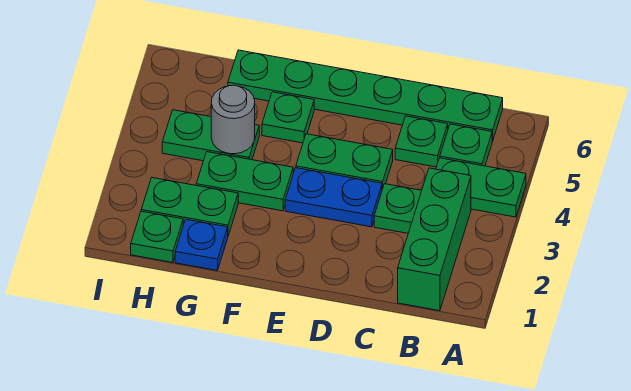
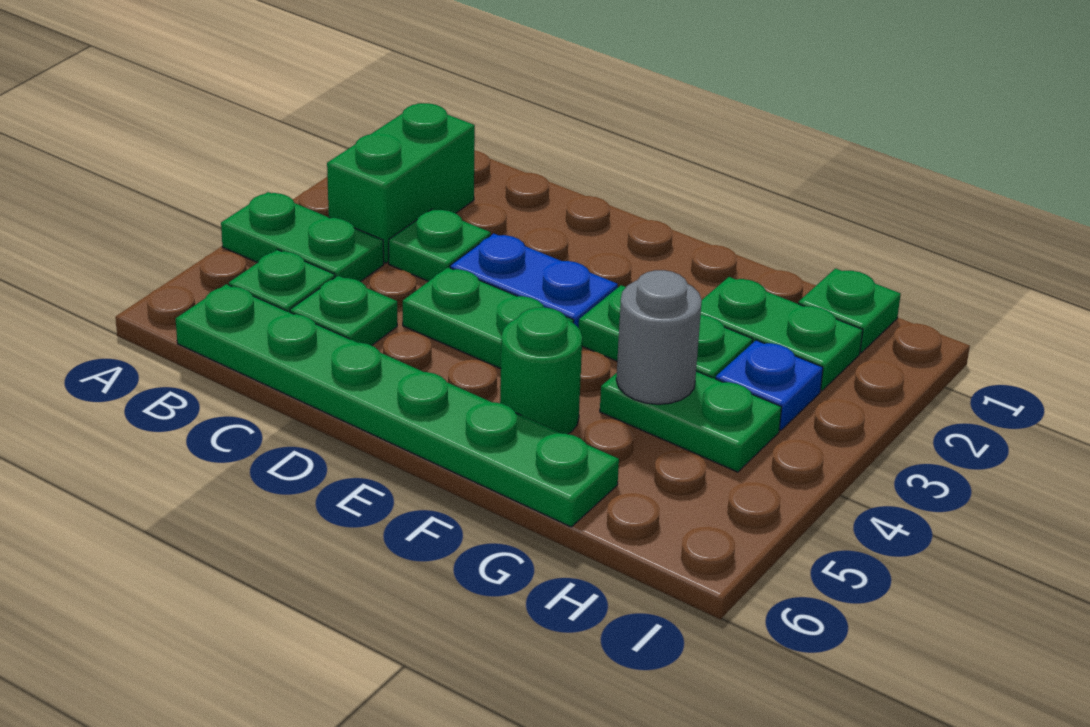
green brick B1:B3 level 1 -> green brick B2:B3 level 1
green plate F5 level 1 -> green round brick F5 level 1
blue plate G1 level 1 -> blue plate H3 level 1

